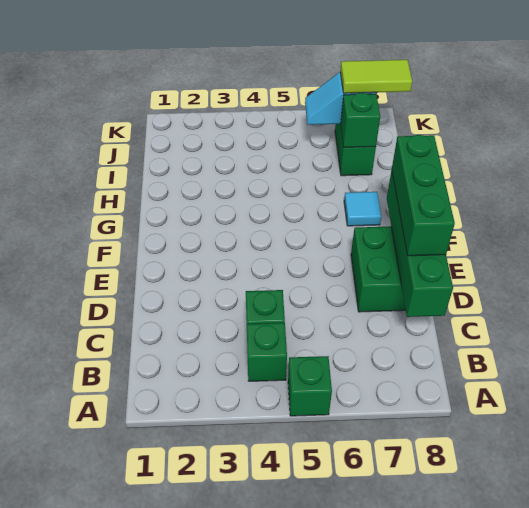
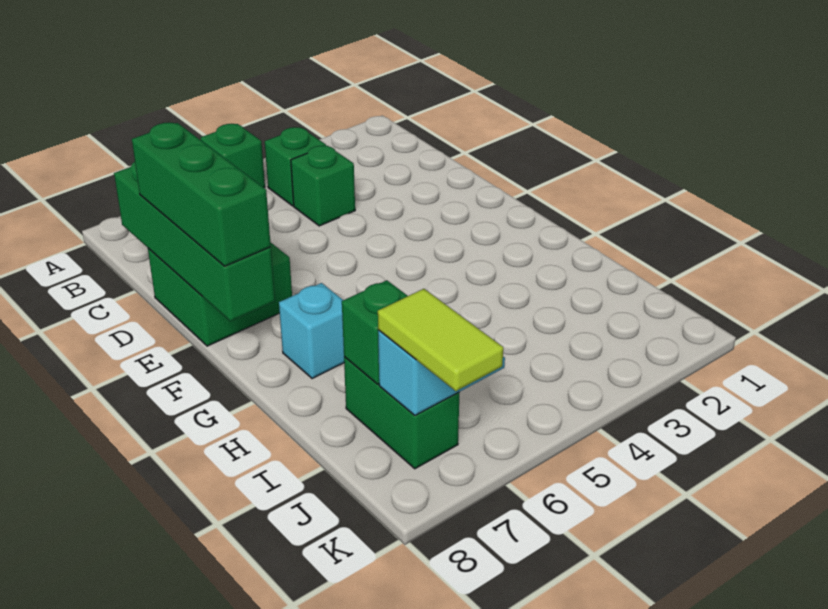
cyan tile G7 level 1 -> cyan brick G7 level 1
lime tile J7:J8 level 3 -> lime tile J7:K7 level 3

